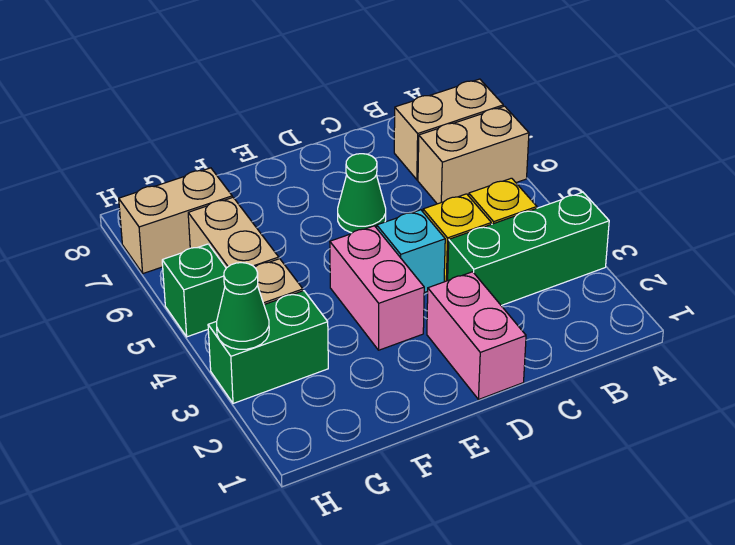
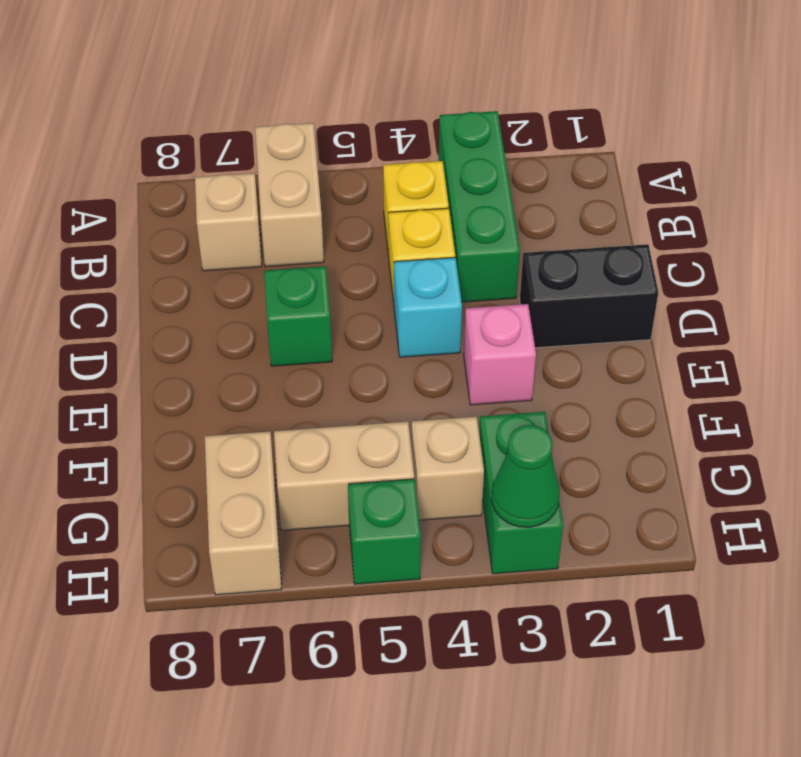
tan brick A7:B7 level 1 -> tan brick B7 level 1
pink brick D1:D2 level 1 -> black brick D1:D2 level 1
green cone D6 level 1 -> green brick D6 level 1
pink brick E3:E4 level 1 -> pink brick E3 level 1

